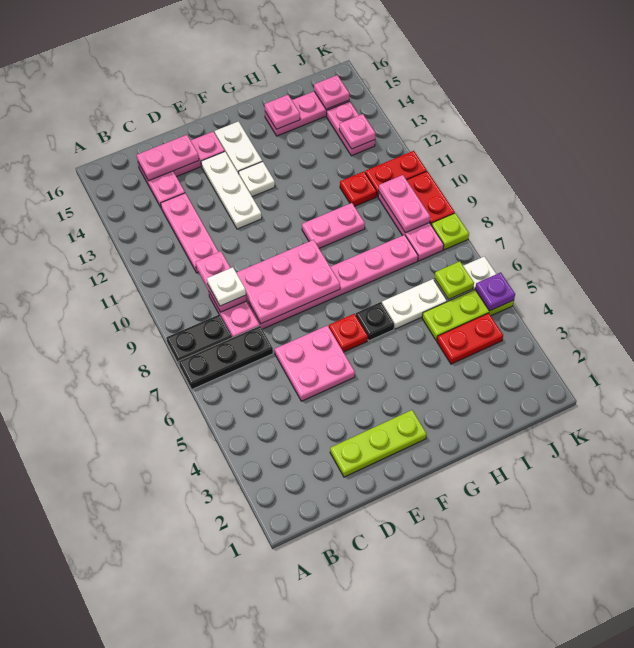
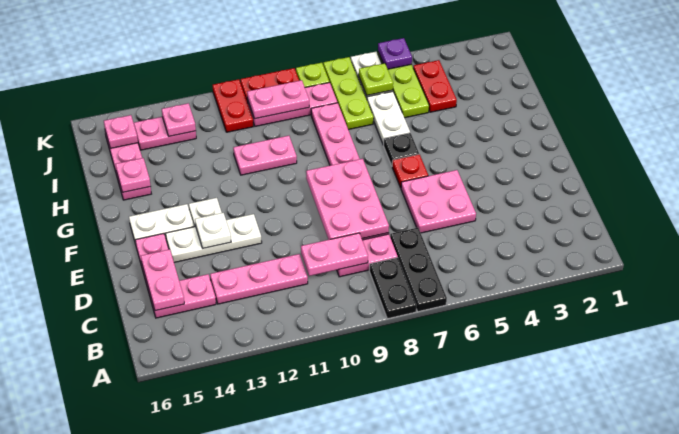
white plate C9 level 3 -> white plate E13 level 2
lime plate D2:F2 level 1 -> lime plate I7:K7 level 1
pink plate G10:H10 level 1 -> pink plate H10:H11 level 1
red plate I11 level 1 -> none

